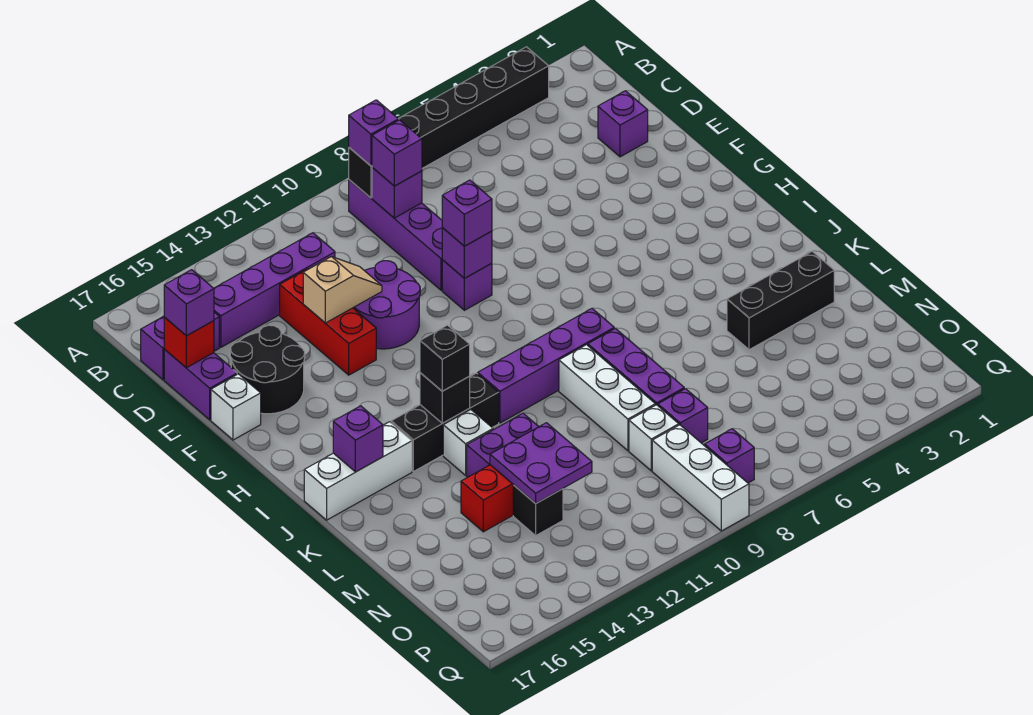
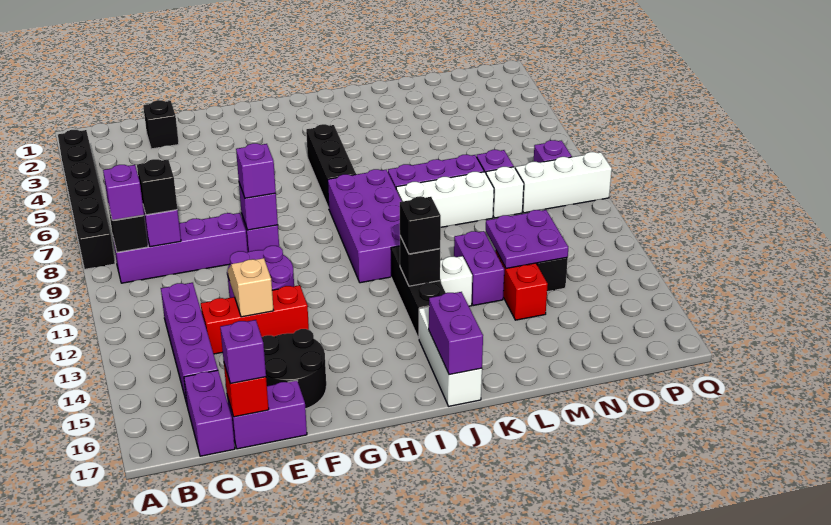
purple brick C9 level 3 -> black brick C9 level 3
purple brick D2 level 1 -> black brick D2 level 1
white brick F17 level 1 -> none
purple brick J8:J11 level 1 -> purple brick I8:J11 level 1
purple brick J16 level 2 -> purple brick J16:J17 level 2
black brick L2:L4 level 1 -> black brick I5:I7 level 1

